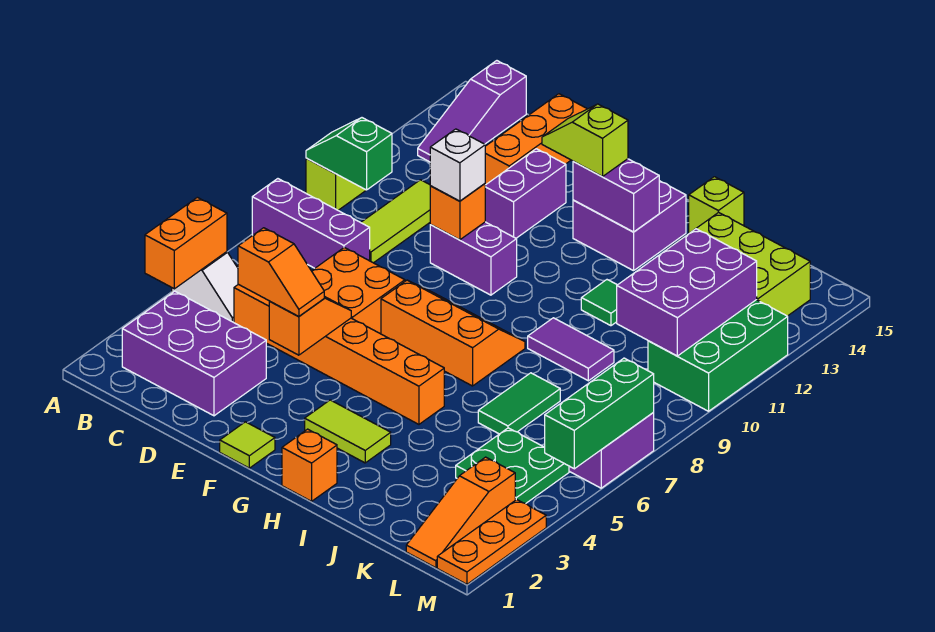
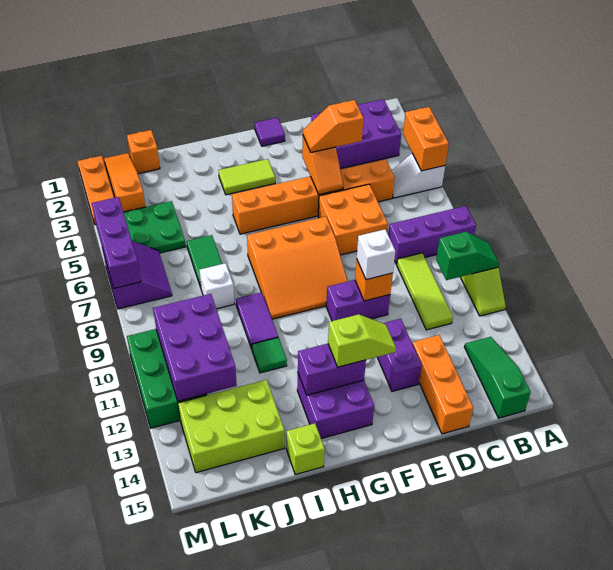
purple slope B13:B15 level 1 top 15 -> green slope B13:B15 level 1 top 15
lime tile F1 level 1 -> purple tile F1 level 1
orange slope F7:H8 level 1 top 7 -> orange slope F7:H9 level 1 top 7
orange brick H1 level 1 -> orange brick K1 level 1
purple tile I9:J9 level 1 -> purple tile I9:I10 level 1
none -> white brick J8 level 1
green brick M5:M7 level 2 -> purple brick M5:M7 level 2

